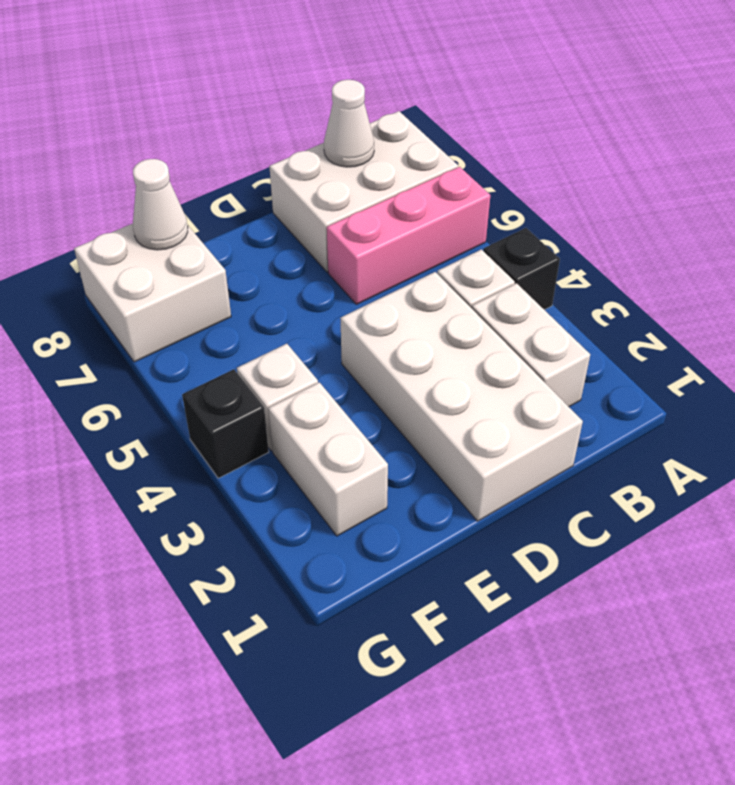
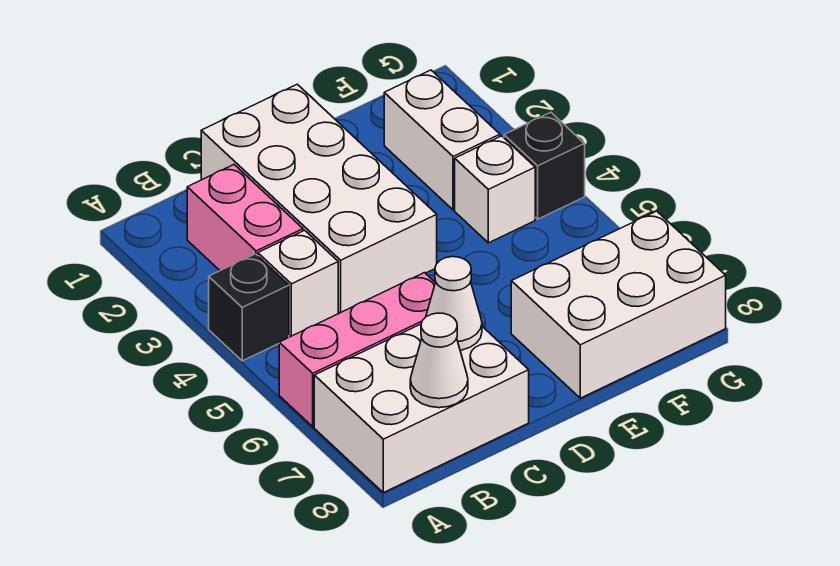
white brick B2:B3 level 1 -> pink brick B2:B3 level 1
white brick F7:G8 level 1 -> white brick E7:G8 level 1
white cone F8 level 2 -> white cone C7 level 2

